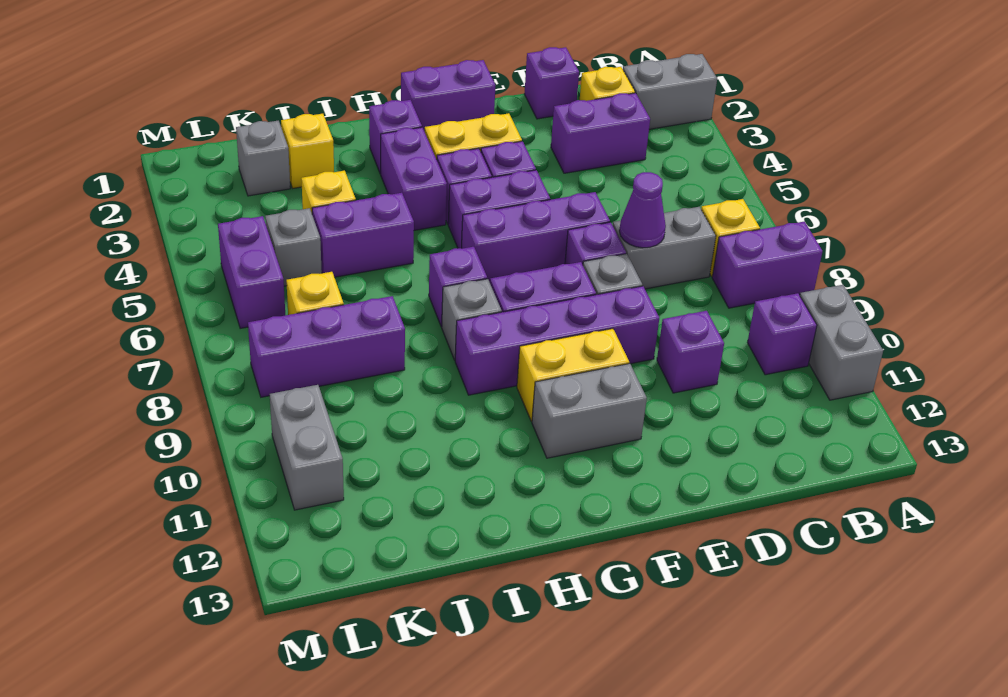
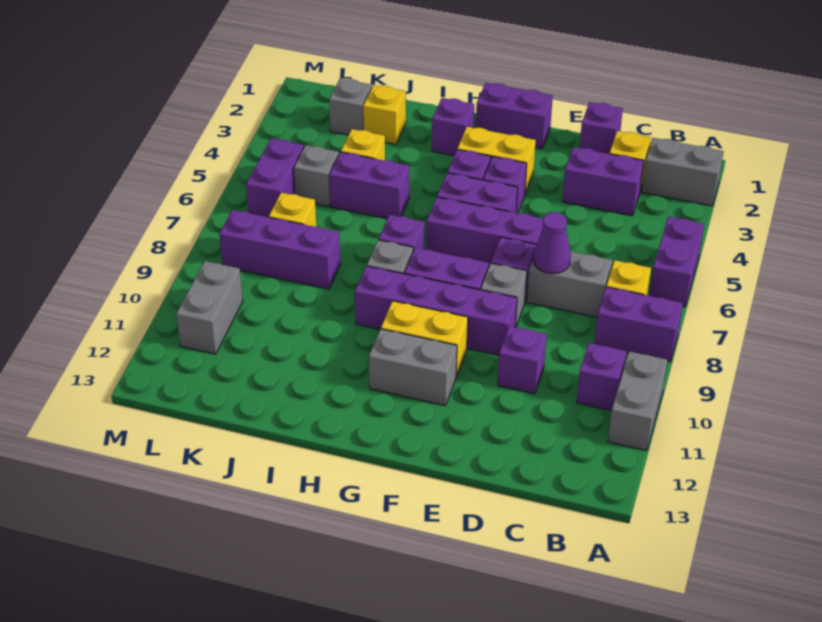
purple brick H3:H4 level 1 -> purple brick A5:A6 level 1

